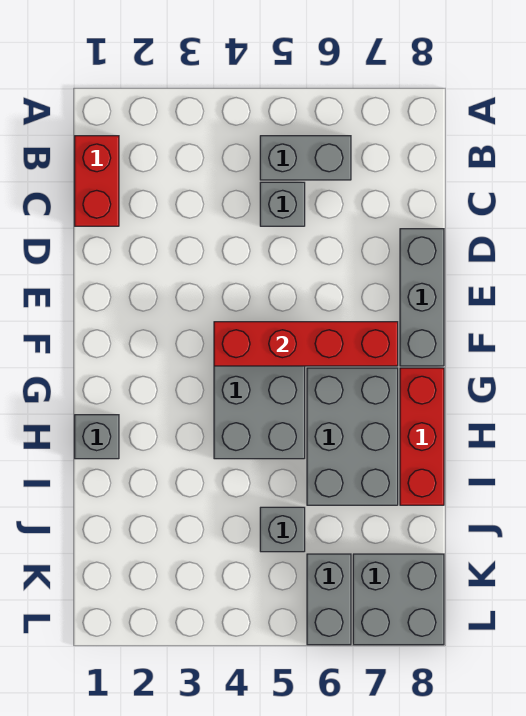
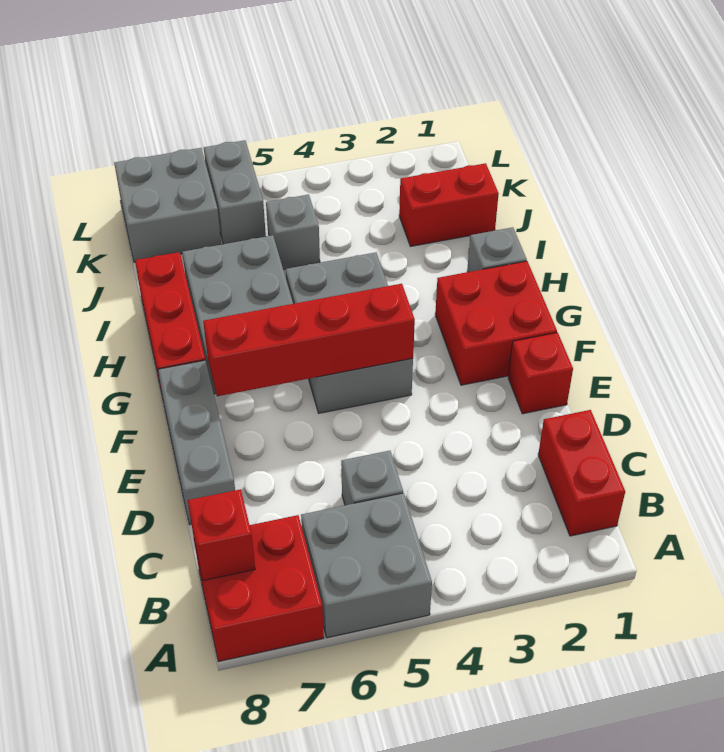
none -> red brick A7:B8 level 1
grey brick B5:B6 level 1 -> grey brick A5:B6 level 1
none -> red brick B8 level 2
none -> red brick E1 level 1
none -> red brick F1:G2 level 1
none -> red brick J1:J2 level 1

